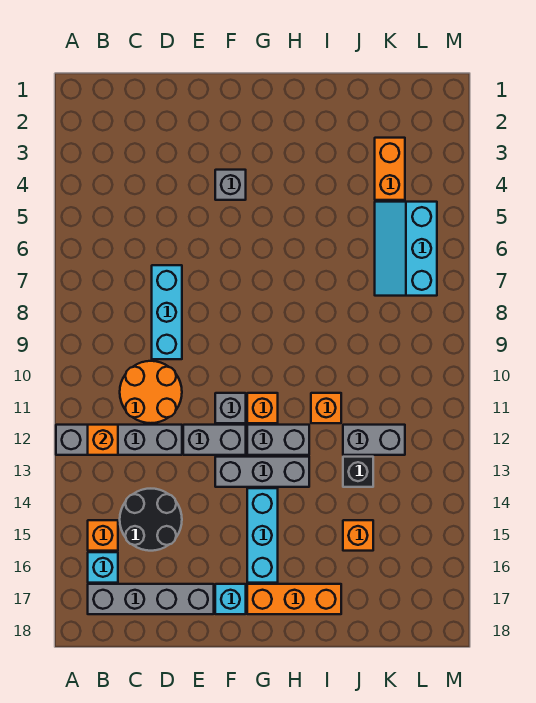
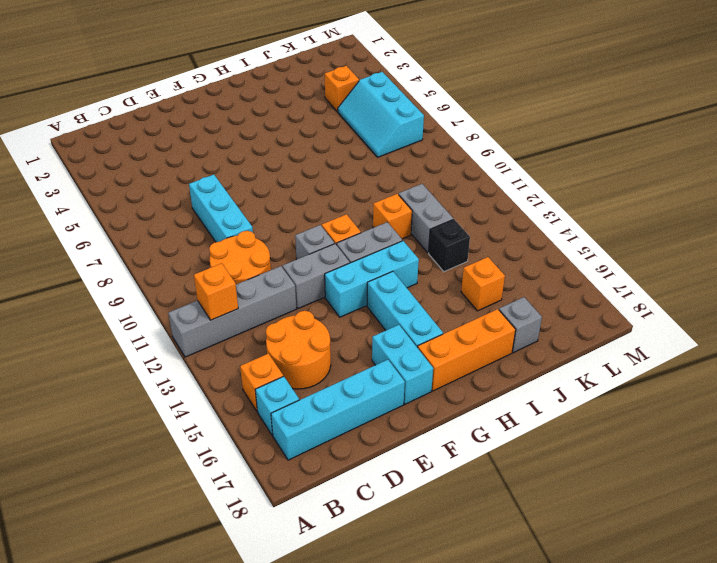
grey brick B17:E17 level 1 -> cyan brick B17:E17 level 1
black round brick C14:D15 level 1 -> orange round brick C14:D15 level 1
grey brick F4 level 1 -> grey brick J17 level 1
grey brick F13:H13 level 1 -> cyan brick F13:H13 level 1
cyan brick F17 level 1 -> cyan brick F16:F17 level 1
grey brick J12:K12 level 1 -> grey brick J11:J12 level 1
orange brick K3:K4 level 1 -> orange brick K4 level 1

